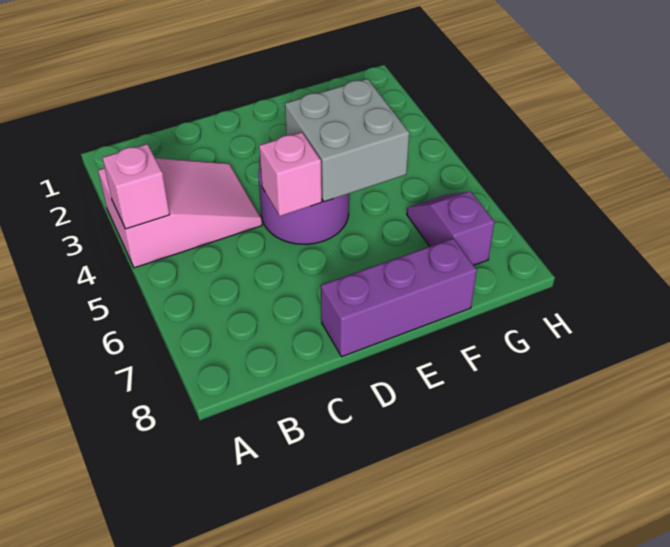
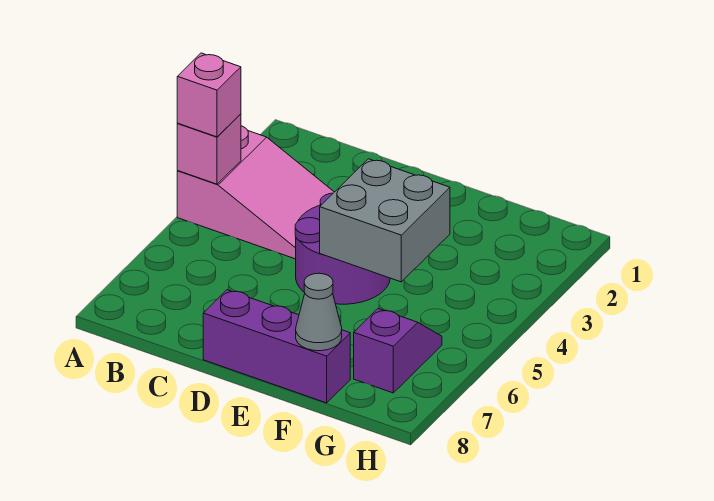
pink brick D5 level 2 -> pink brick A4 level 3
none -> grey cone F8 level 2

